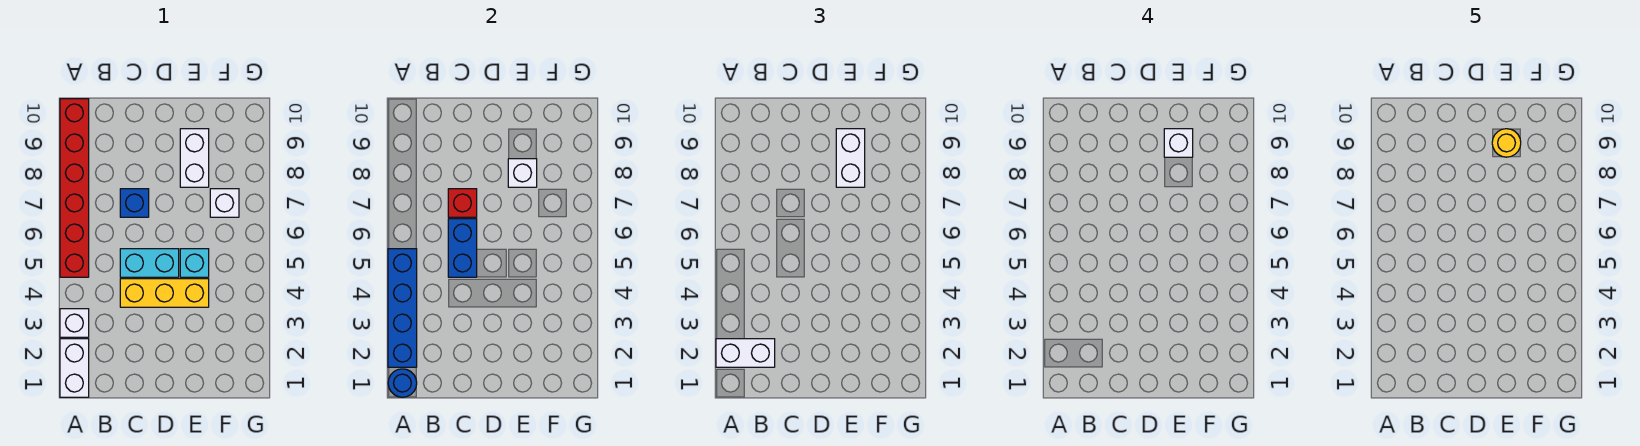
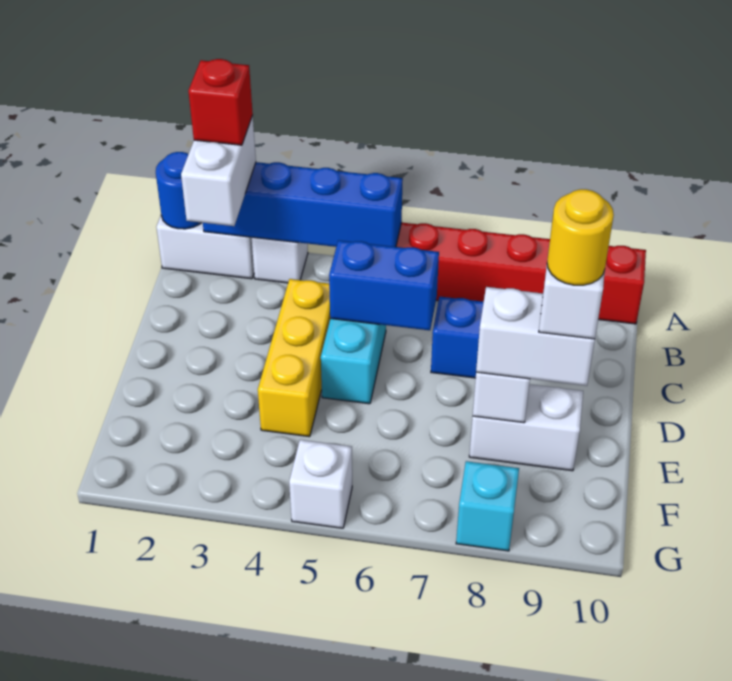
red brick C7 level 2 -> red brick A2 level 4
cyan brick E5 level 1 -> cyan brick G8 level 1
white brick F7 level 1 -> white brick G5 level 1

